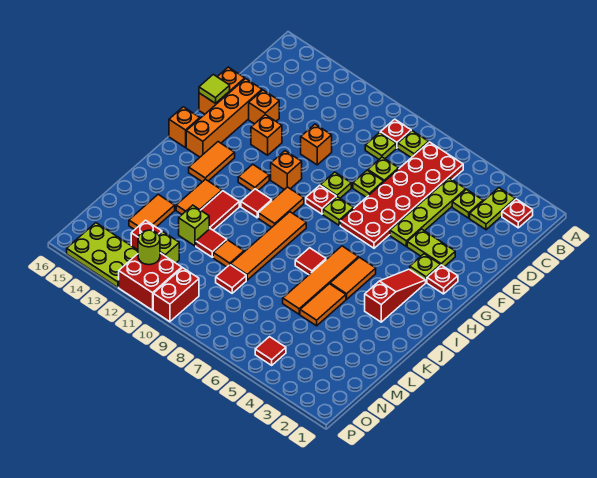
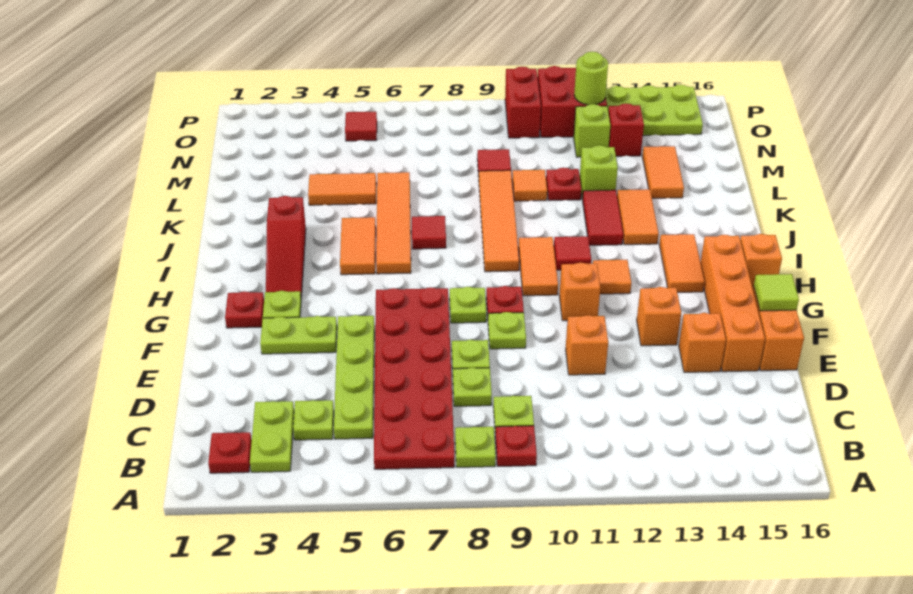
orange tile K5:L5 level 1 -> orange tile L4:L5 level 1
red tile L11 level 1 -> red plate L11 level 1

